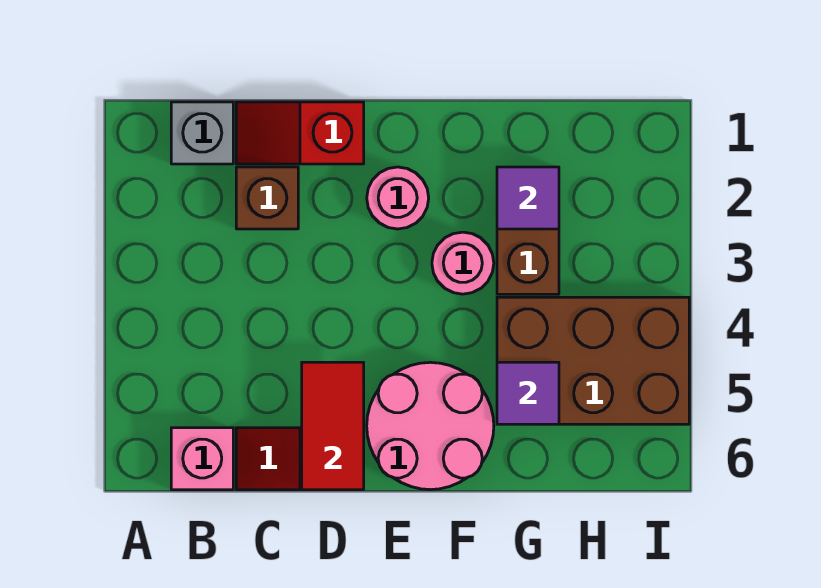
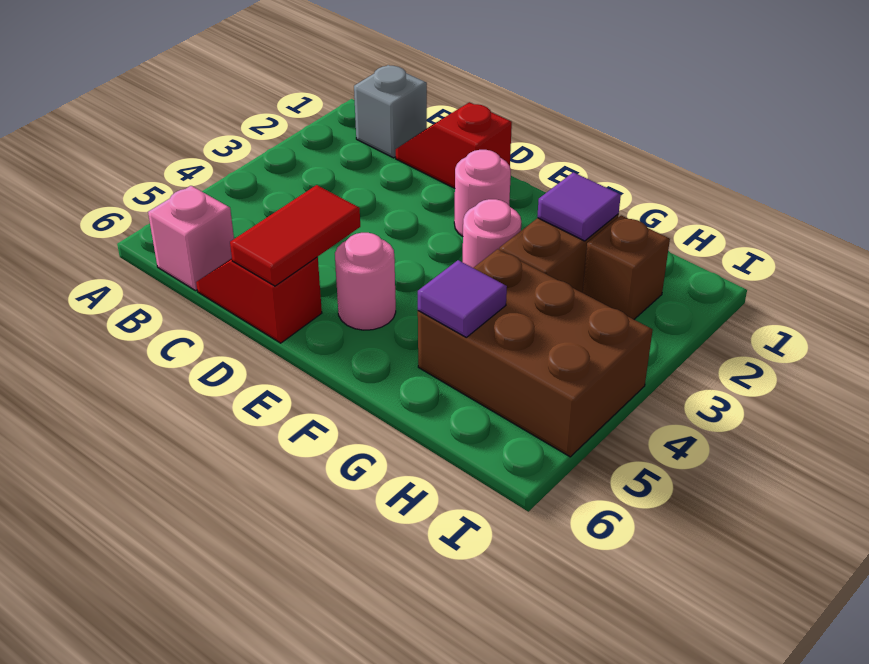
brown brick C2 level 1 -> brown brick H2 level 1
pink round brick E5:F6 level 1 -> pink round brick E5 level 1

